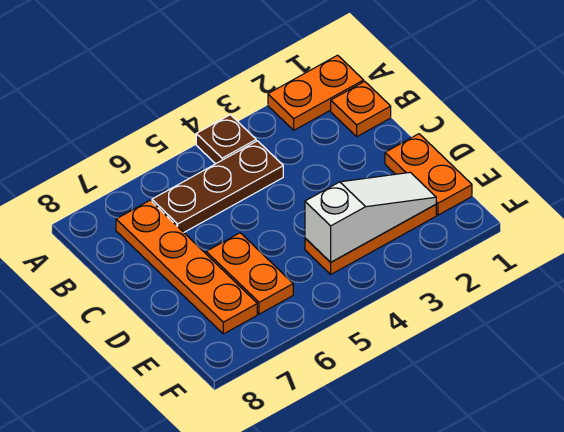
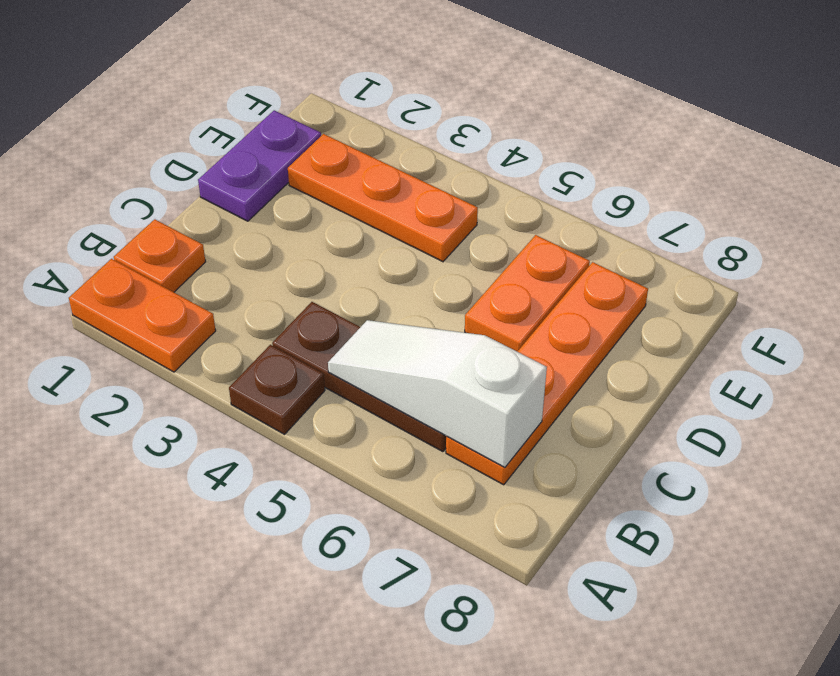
orange plate D1:E1 level 1 -> purple plate D1:E1 level 1
white slope E2:E4 level 2 top 4 -> white slope B5:B7 level 2 top 7

